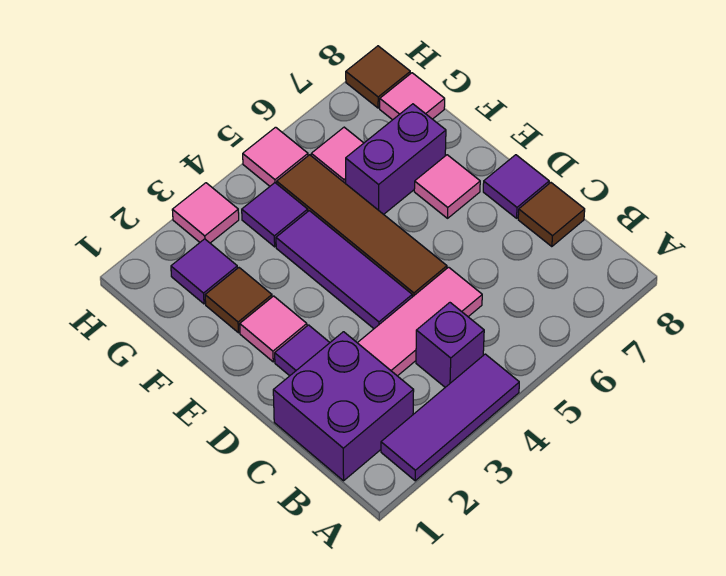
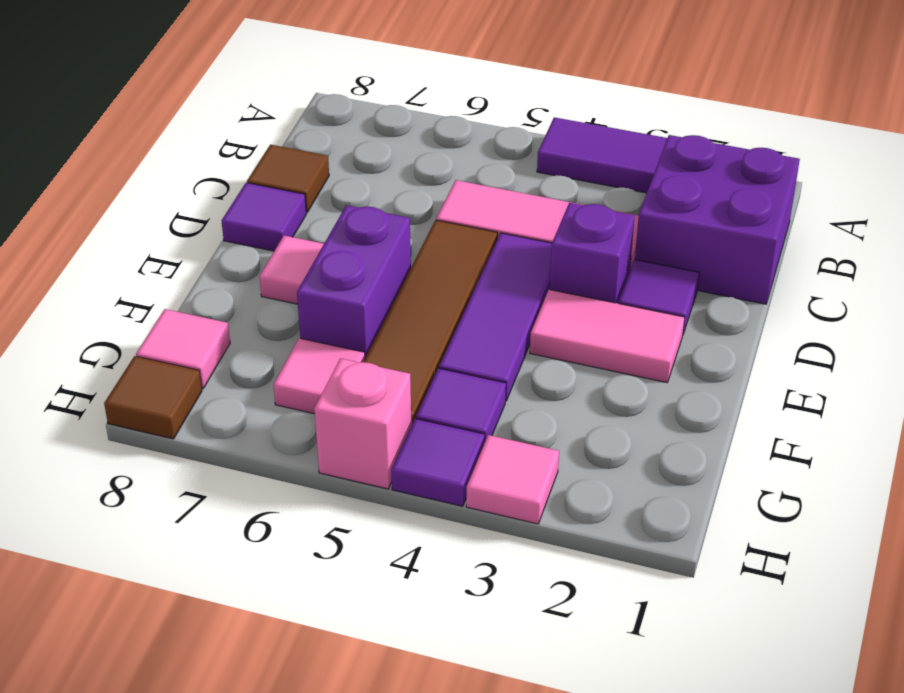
purple brick B4 level 1 -> purple brick D3 level 1
pink tile E2 level 1 -> pink tile E2:E3 level 1
brown tile F2 level 1 -> none
purple brick F6:F7 level 1 -> purple brick E6:F6 level 1
purple tile G2 level 1 -> purple tile H4 level 1
pink tile H5 level 1 -> pink brick H5 level 1

